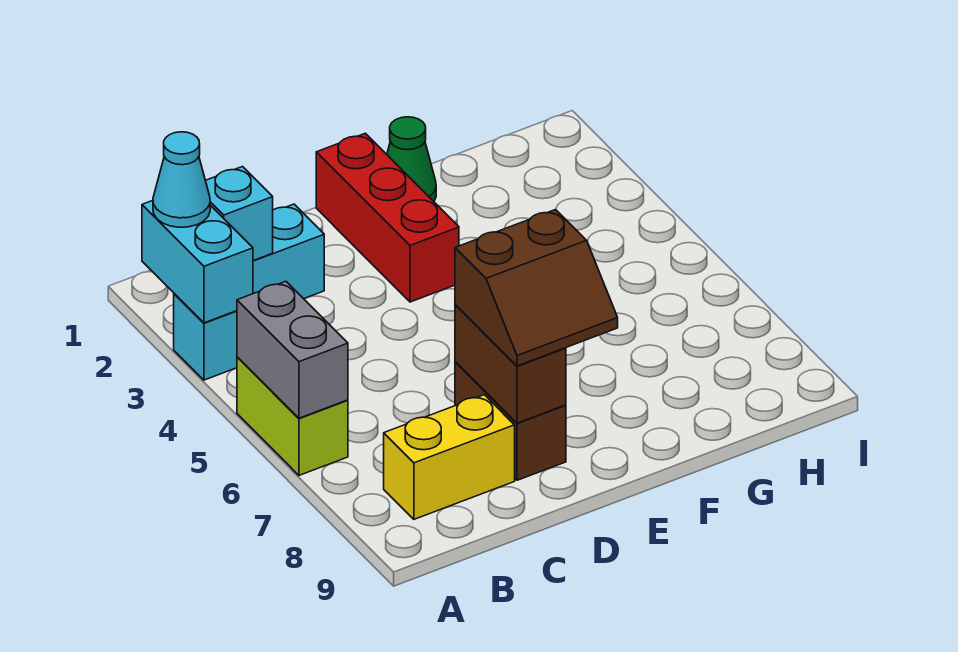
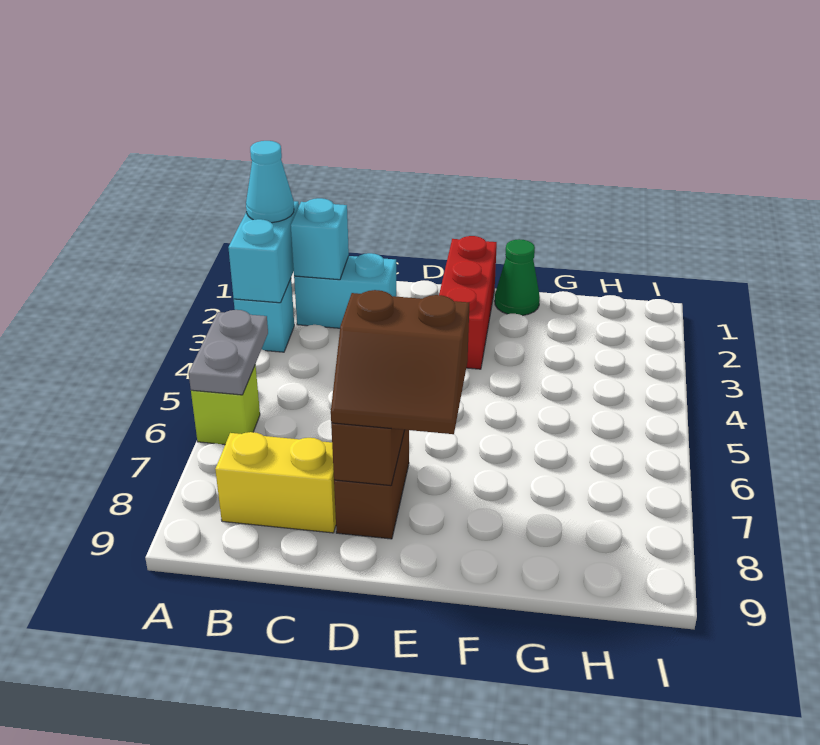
lime brick A5:A6 level 1 -> lime brick A6 level 1
grey brick A5:A6 level 2 -> grey plate A5:A6 level 2

